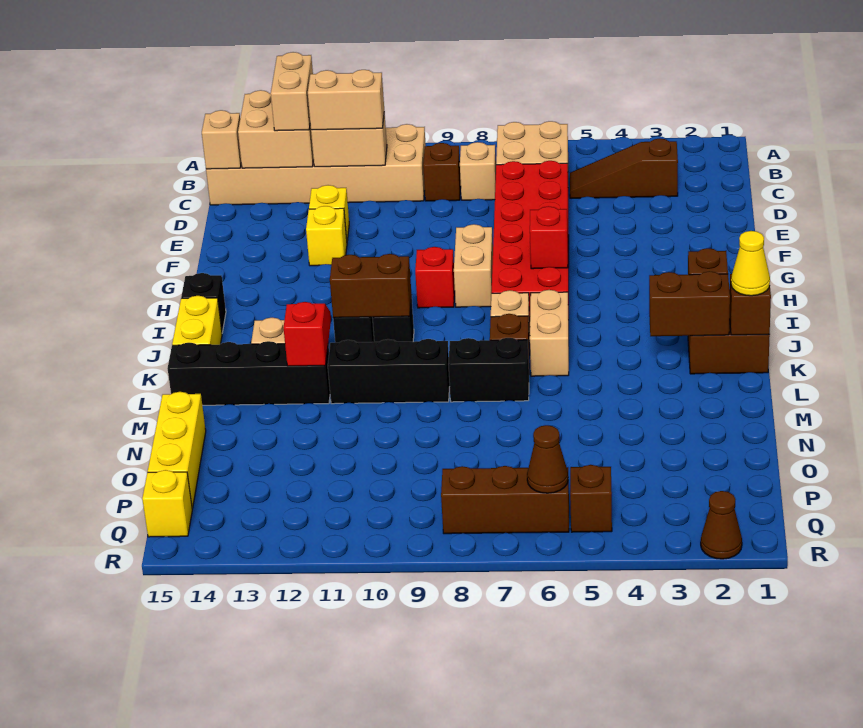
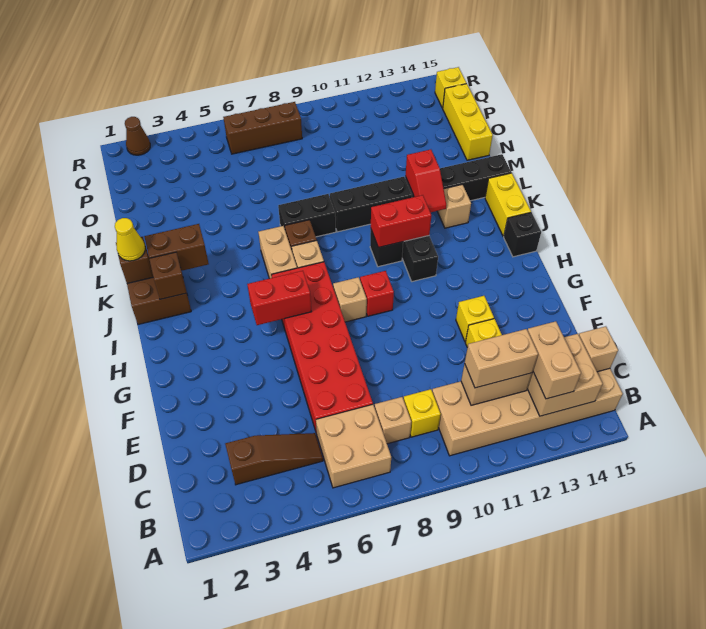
brown brick C9 level 1 -> yellow brick C9 level 1
tan brick G8:H8 level 1 -> tan brick H8 level 1
red brick H6 level 2 -> red brick H5:H6 level 2
brown brick J10:J11 level 2 -> red brick J10:J11 level 2
brown brick Q5 level 1 -> none
brown cone Q6 level 2 -> none

